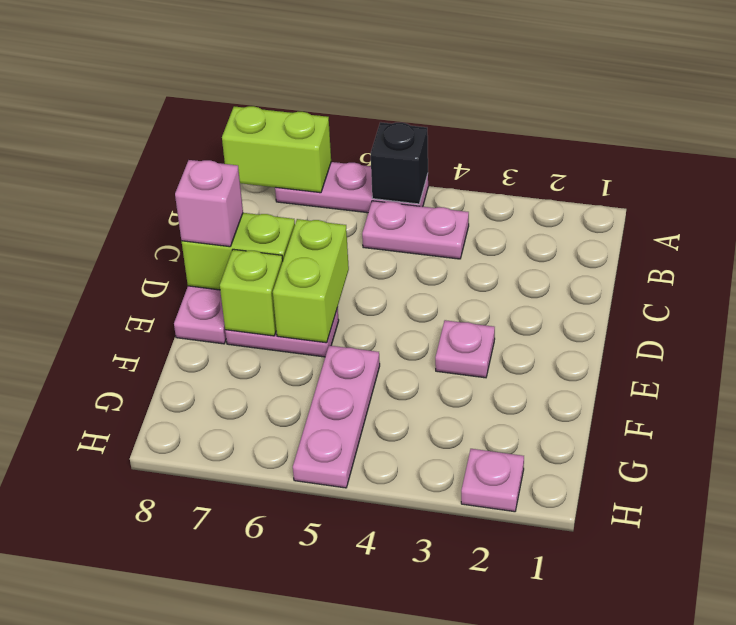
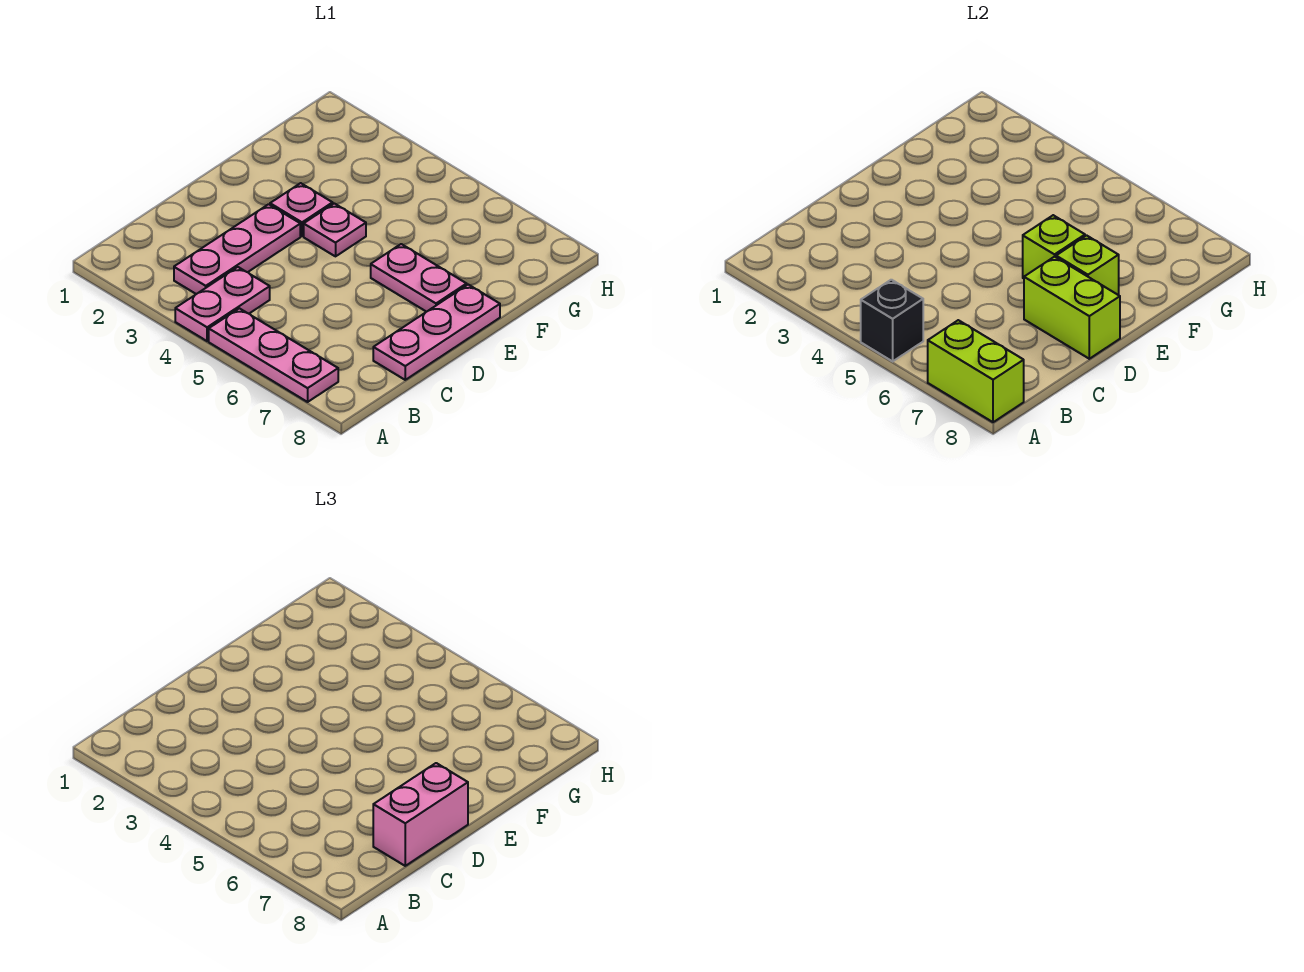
pink plate B4:B5 level 1 -> pink plate A4:B4 level 1
lime brick D6:E6 level 2 -> lime brick E6 level 2
pink brick D8 level 3 -> pink brick C8:D8 level 3
pink plate F5:H5 level 1 -> pink plate B3:D3 level 1
pink plate H2 level 1 -> pink plate E4 level 1

